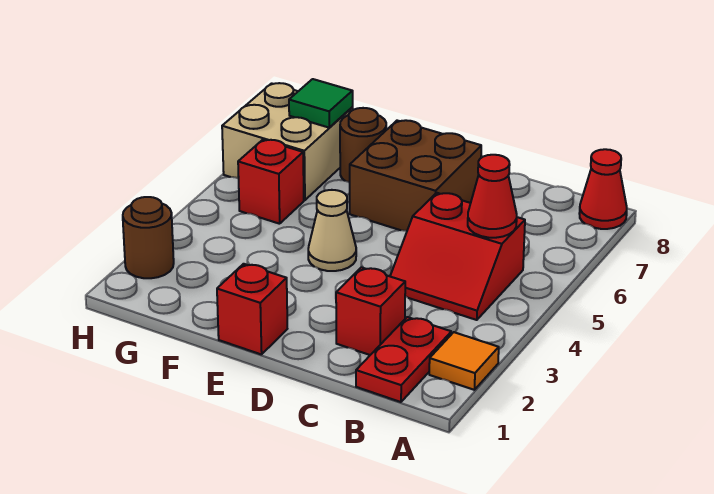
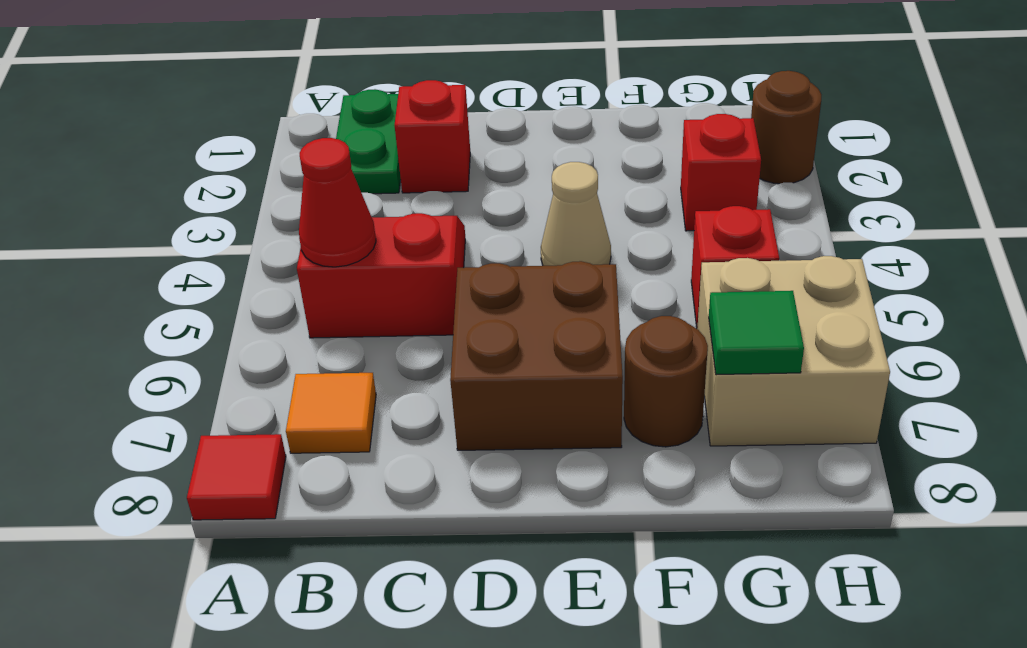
orange tile A2 level 1 -> orange tile B7 level 1
red cone A8 level 1 -> red tile A8 level 1
red plate B1:B2 level 1 -> green plate B1:B2 level 1
red brick E1 level 1 -> red brick G3 level 1

